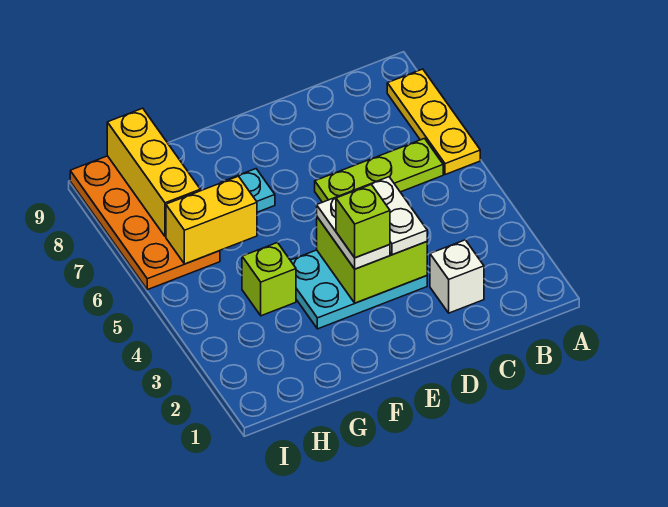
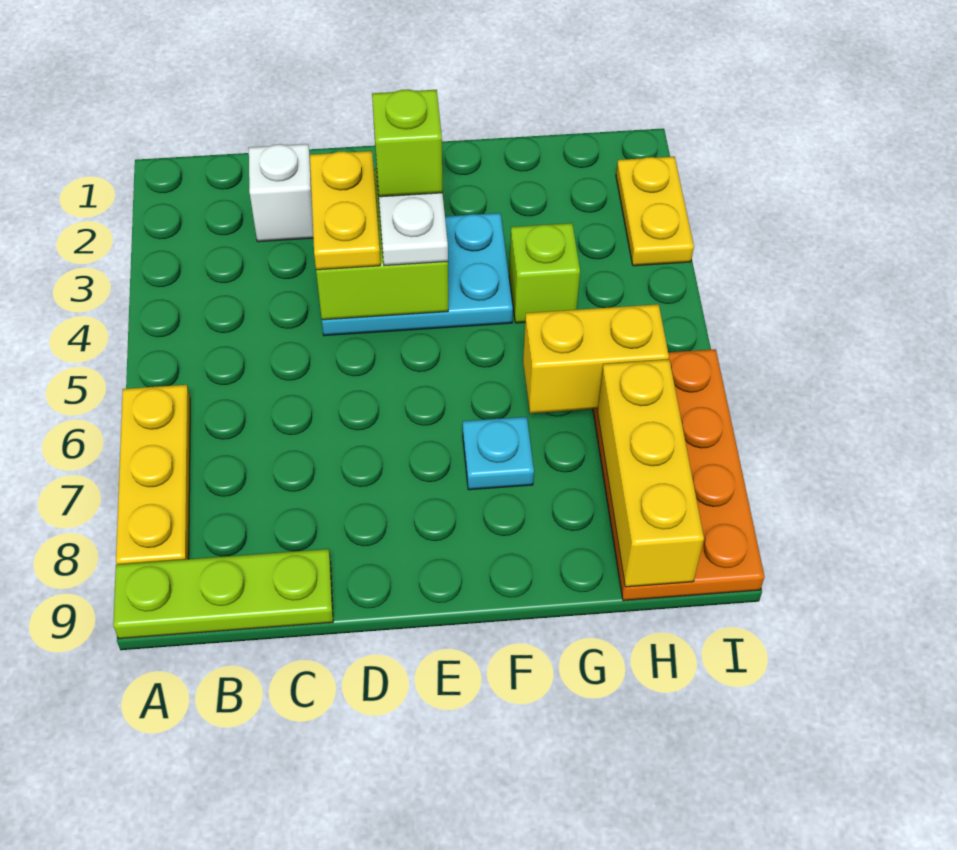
lime plate B6:D6 level 1 -> lime plate A9:C9 level 1
white plate D3:D4 level 3 -> yellow plate D3:D4 level 3
none -> yellow plate I2:I3 level 1

